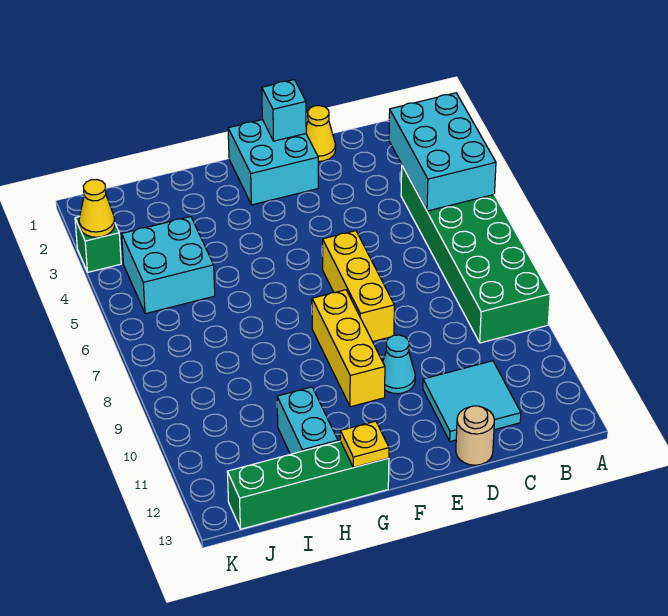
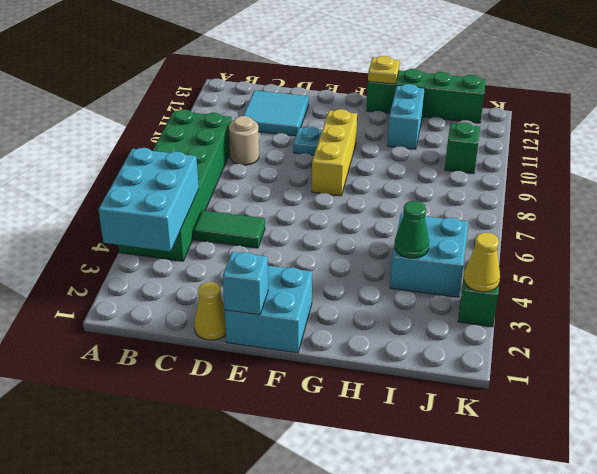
none -> green tile C5:D5 level 1
tan round brick D13 level 1 -> tan round brick C9 level 1
yellow brick E6:E8 level 1 -> none
cyan cone E10 level 1 -> cyan plate E10 level 1
none -> green cone I4 level 2
none -> green brick J10 level 1

